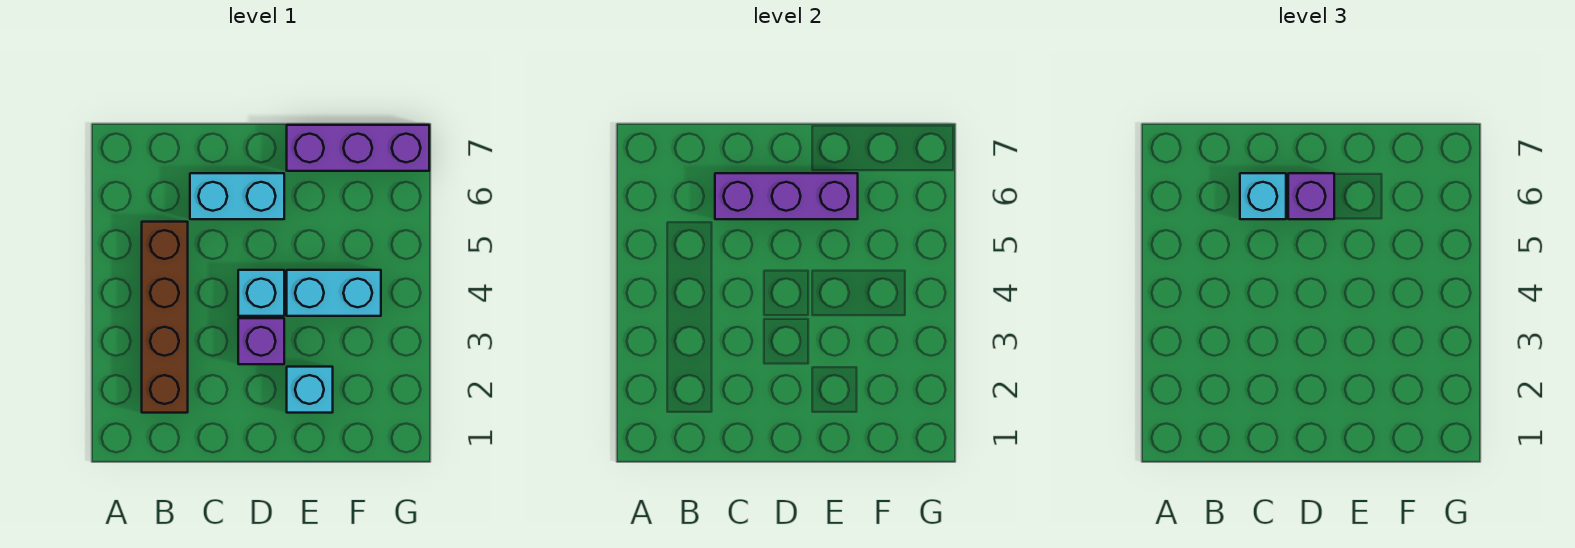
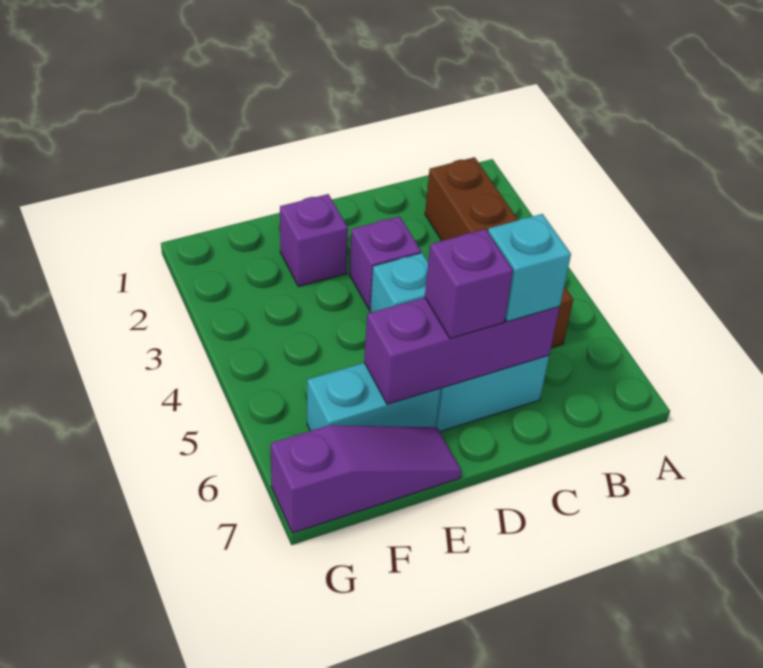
cyan brick E2 level 1 -> purple brick E2 level 1
cyan brick E4:F4 level 1 -> cyan brick E6:F6 level 1
purple brick E7:G7 level 1 -> purple slope E7:G7 level 1 top G

